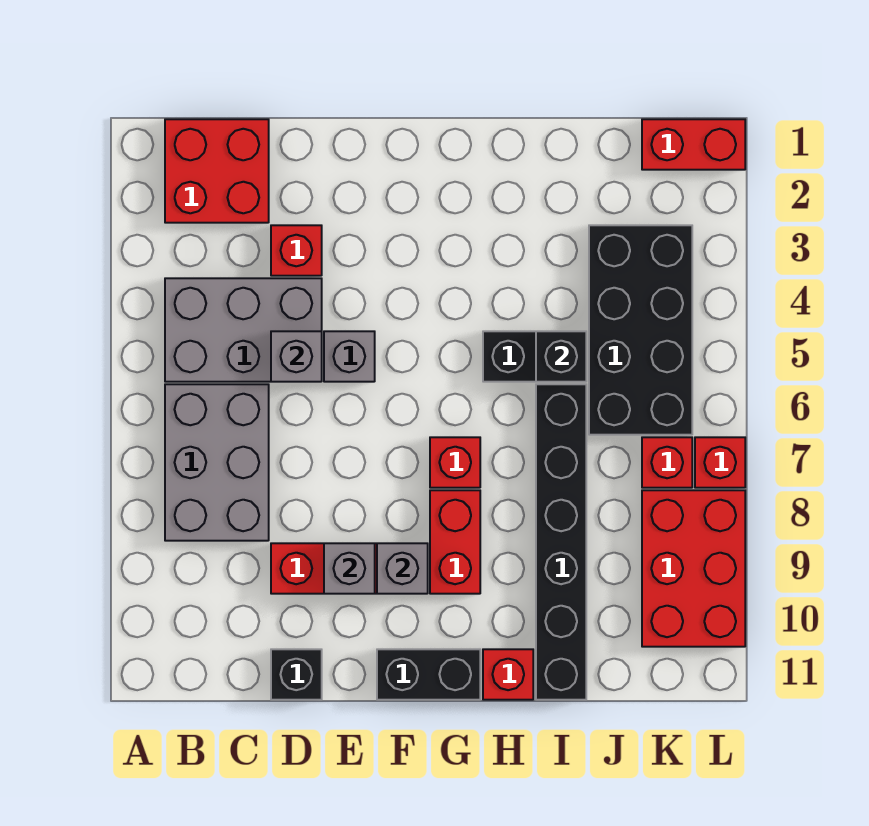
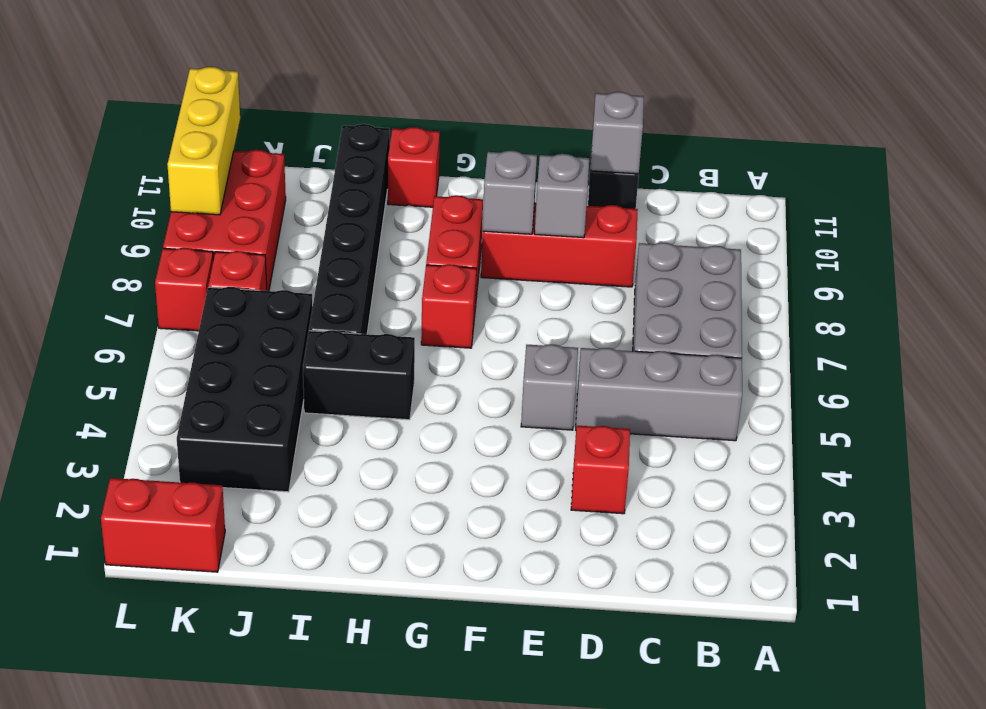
red brick B1:C2 level 1 -> none
grey brick B4:D5 level 1 -> grey brick B5:D5 level 1
grey brick D5 level 2 -> grey brick D11 level 2
black brick F11:G11 level 1 -> none
black brick I5 level 2 -> none
none -> yellow brick L9:L11 level 2

